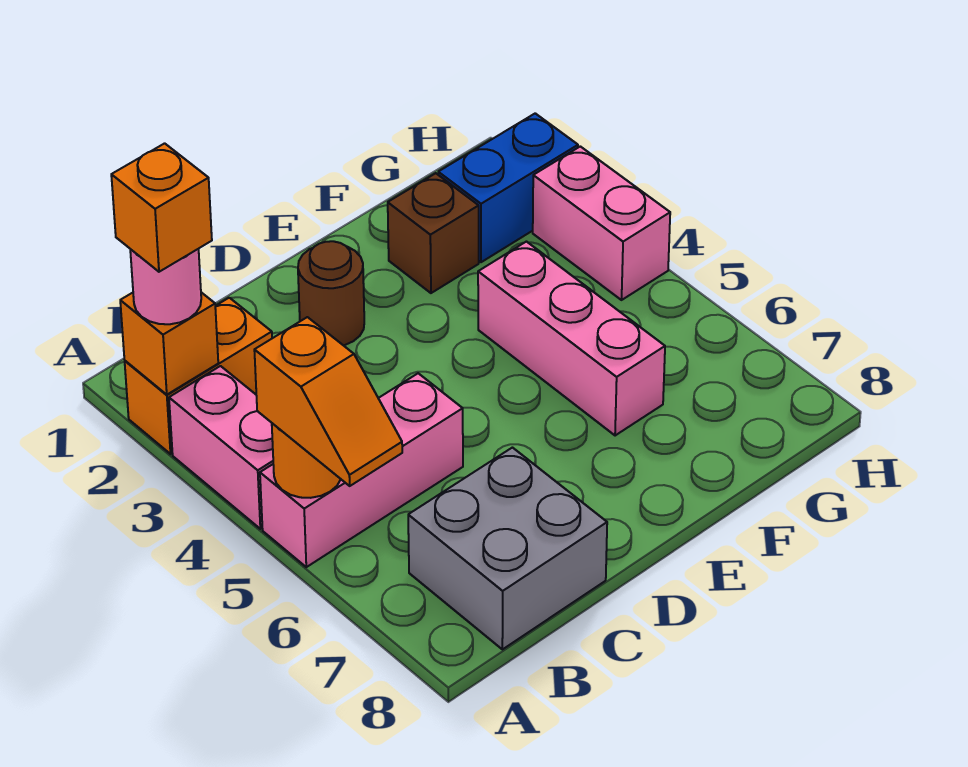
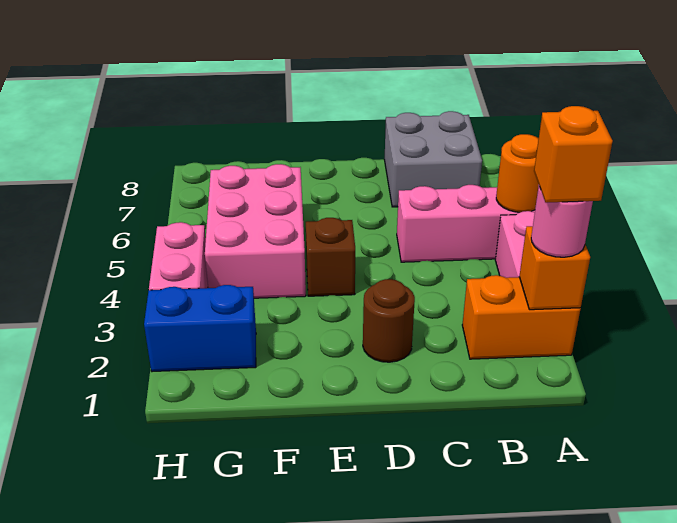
orange slope A5:A6 level 3 top 5 -> none
brown brick F2 level 1 -> brown brick E4 level 1
pink brick F4:F6 level 1 -> pink brick F4:G6 level 1

